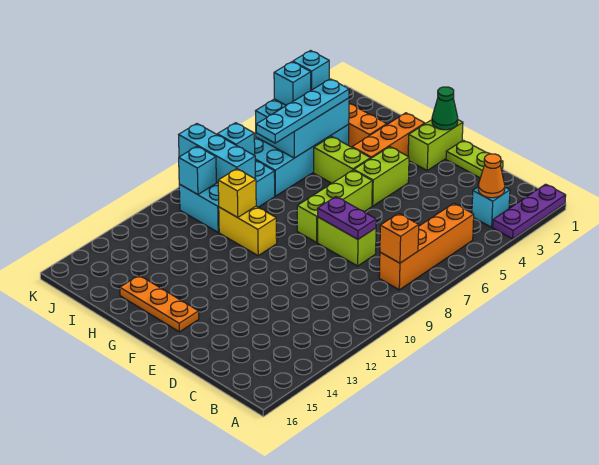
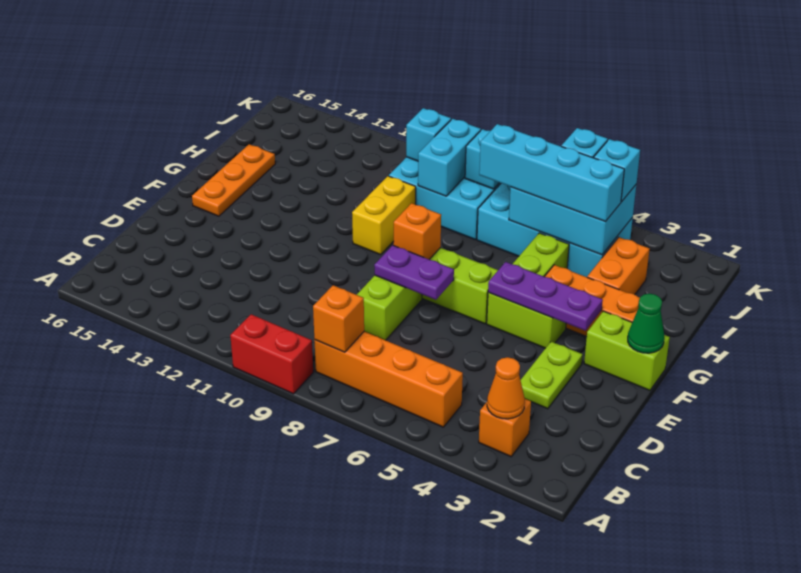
purple plate A1:A3 level 1 -> purple plate F3:F5 level 2
none -> red brick A9:A10 level 1
cyan brick B3 level 1 -> orange brick B3 level 1
lime plate D1:E1 level 1 -> lime plate D3:E3 level 1
purple plate D8:E8 level 2 -> purple plate E7:E8 level 2
none -> orange brick F8 level 2
yellow brick H10 level 2 -> none
cyan plate I4:I7 level 3 -> cyan brick I4:I7 level 3
cyan brick I9:K9 level 2 -> cyan brick I9:J9 level 2

